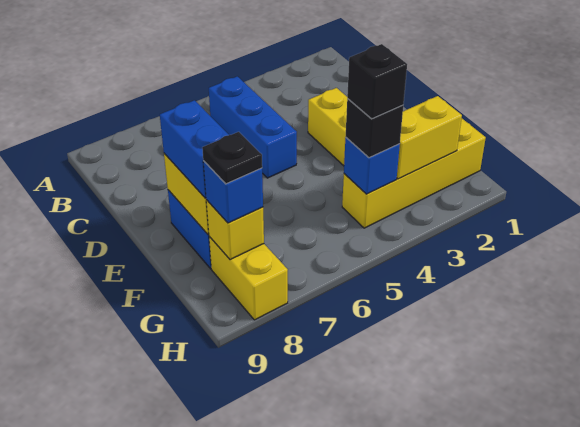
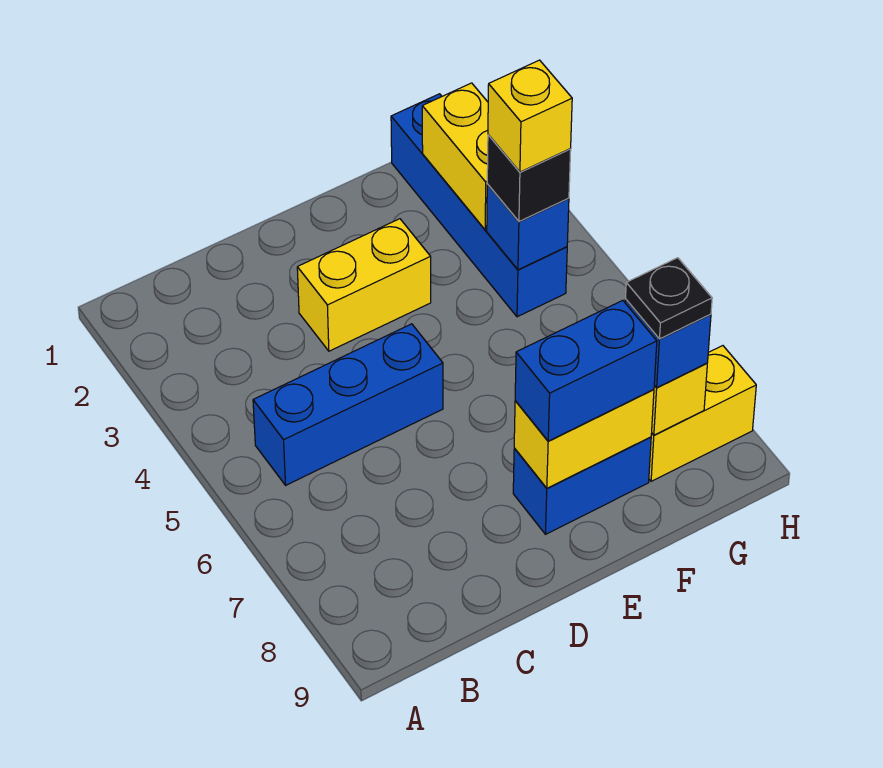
yellow brick G1:G4 level 1 -> blue brick G1:G4 level 1
black brick G4 level 4 -> yellow brick G4 level 4

